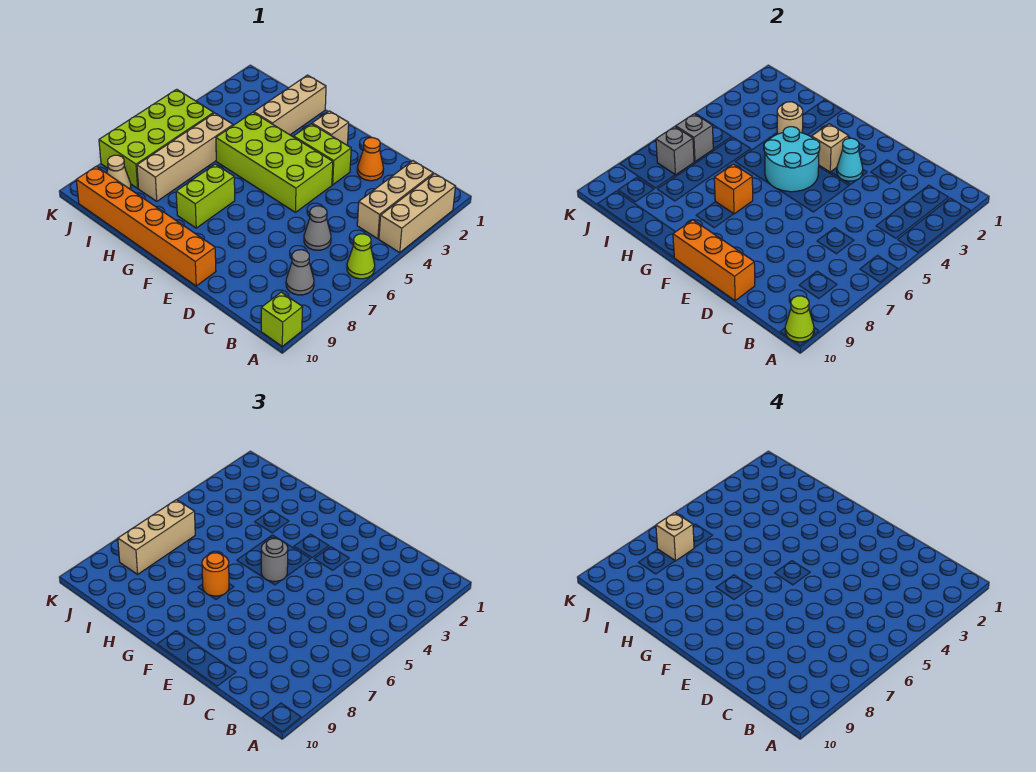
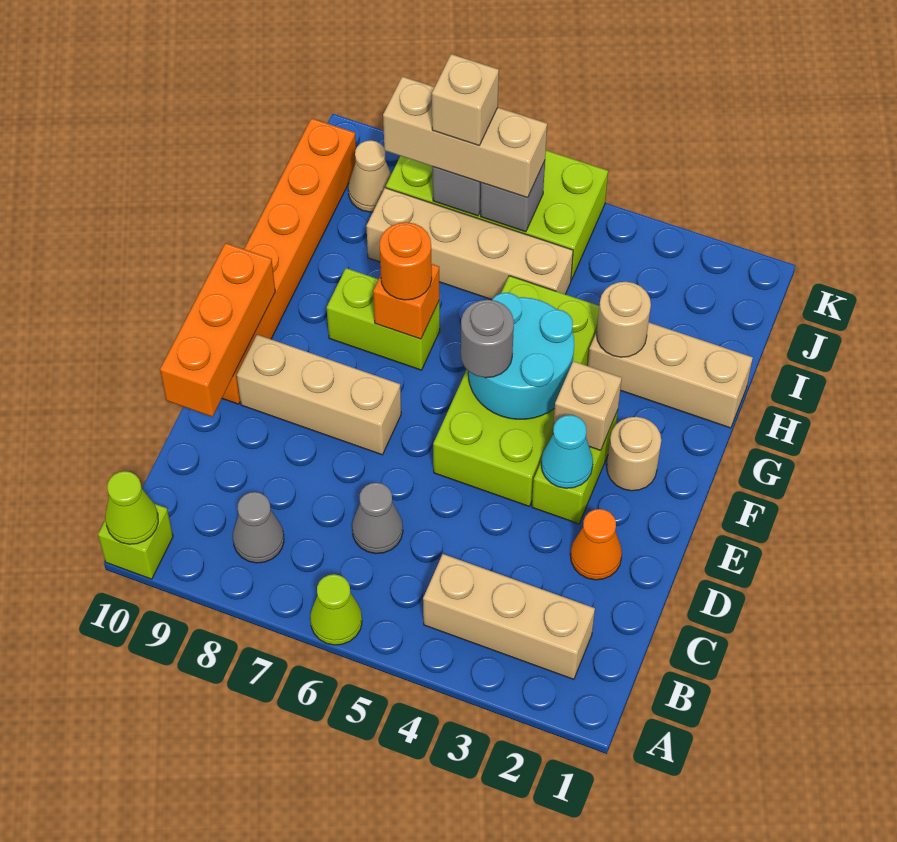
tan brick A2:A4 level 1 -> tan brick E7:E9 level 1
tan brick F2 level 1 -> tan round brick F2 level 1

